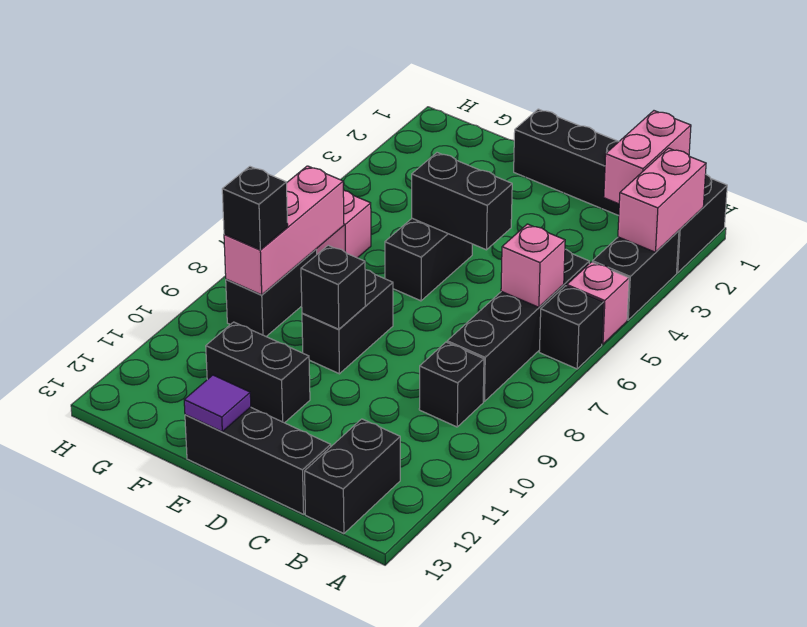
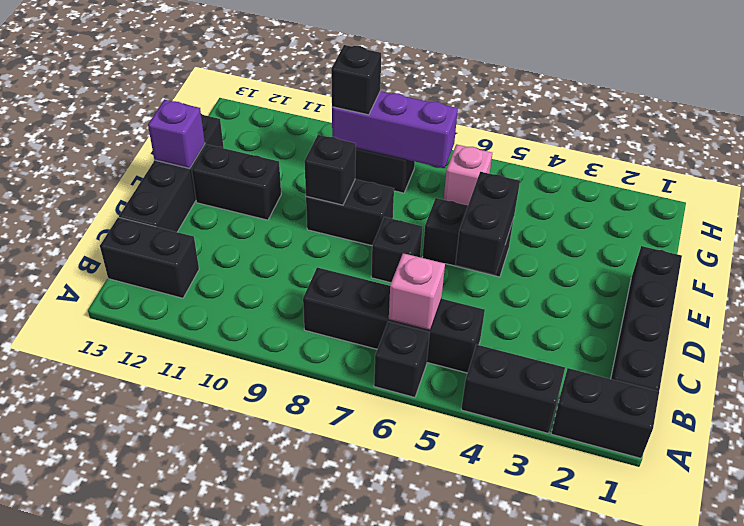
pink brick A2:A3 level 2 -> none
pink brick A5 level 1 -> none
pink brick B1:B2 level 2 -> none
black brick B9 level 1 -> black brick D7 level 1
black brick C13:E13 level 1 -> black brick C13:F13 level 1
black brick E11:F11 level 1 -> black brick E11:E12 level 1
purple tile E13 level 2 -> purple brick E13 level 2
pink brick G7:G9 level 2 -> purple brick G7:G9 level 2

